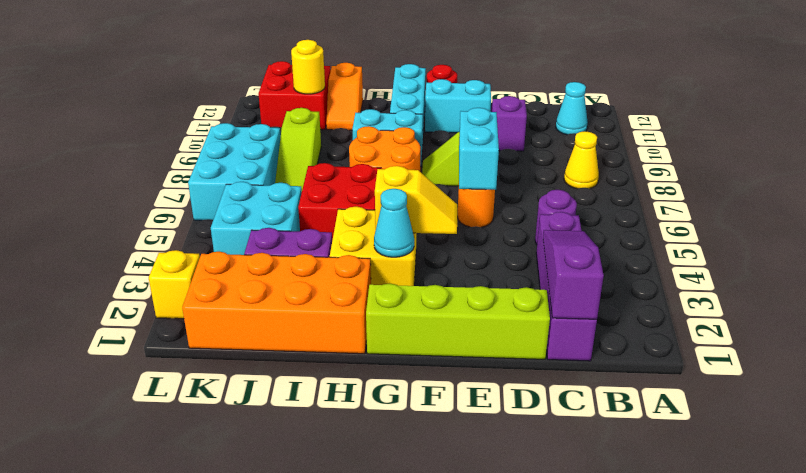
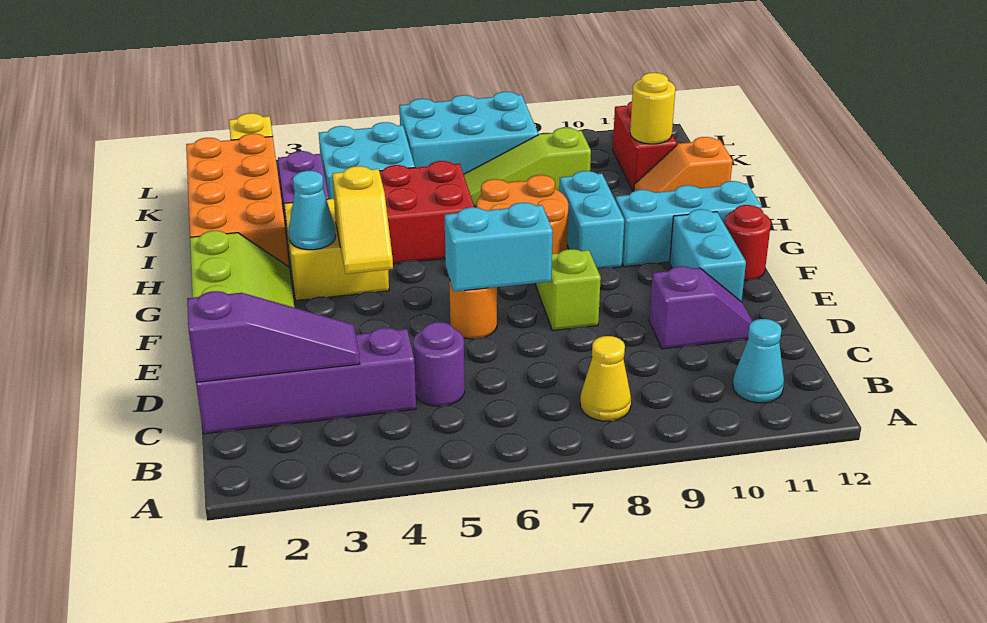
red brick J11:K12 level 1 -> red brick J11:K11 level 1

